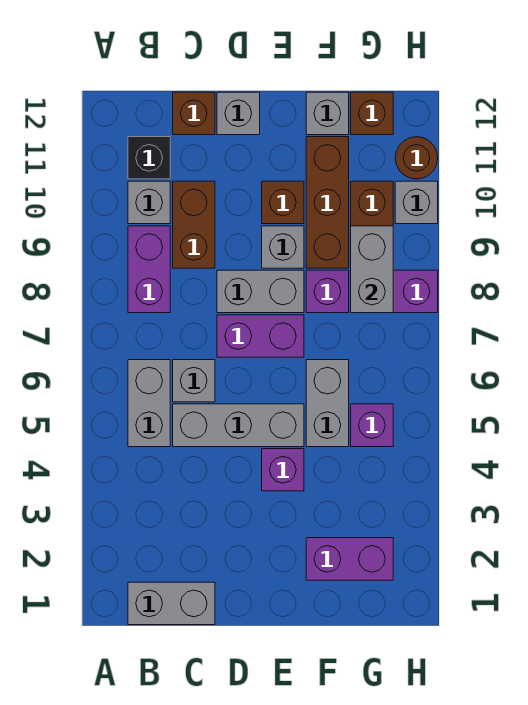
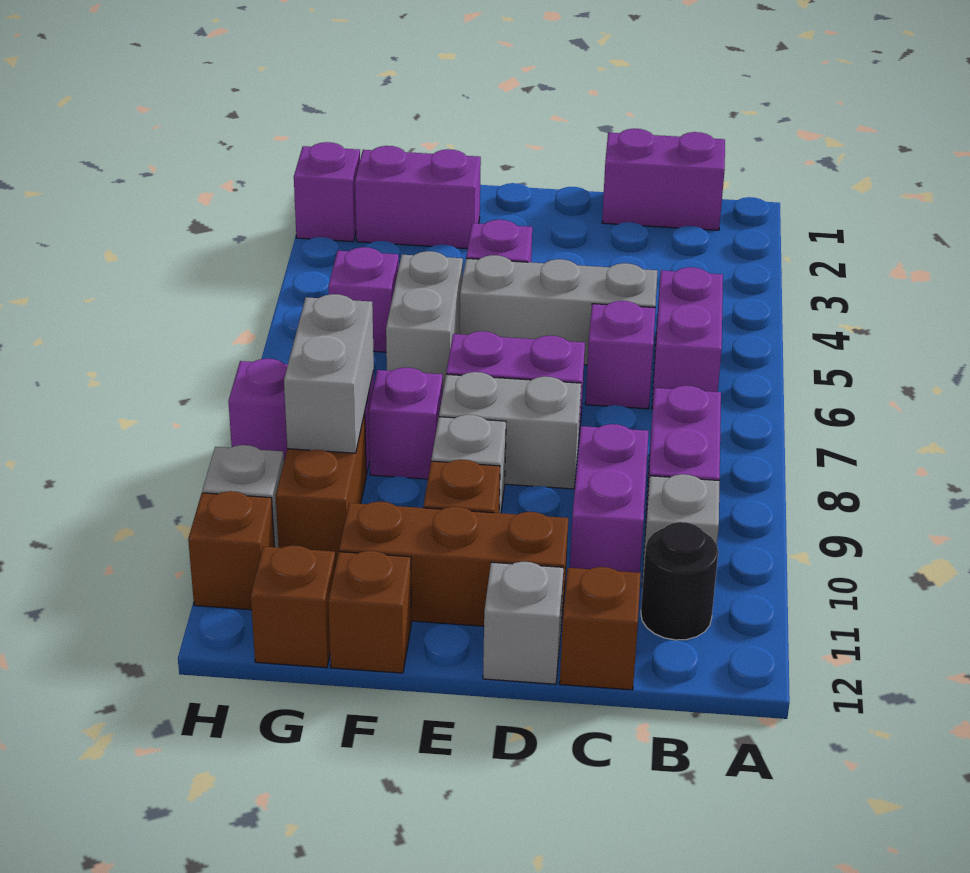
grey brick B1:C1 level 1 -> purple brick B1:C1 level 1
grey brick B5:B6 level 1 -> purple brick B5:B6 level 1
black brick B11 level 1 -> black round brick B11 level 1
grey brick C6 level 1 -> purple brick C6 level 1
brown brick C9:C10 level 1 -> purple brick C9:C10 level 1
brown brick F9:F11 level 1 -> brown brick D11:F11 level 1
grey brick F12 level 1 -> brown brick F12 level 1
none -> purple brick H2 level 1
brown round brick H11 level 1 -> brown brick H11 level 1

